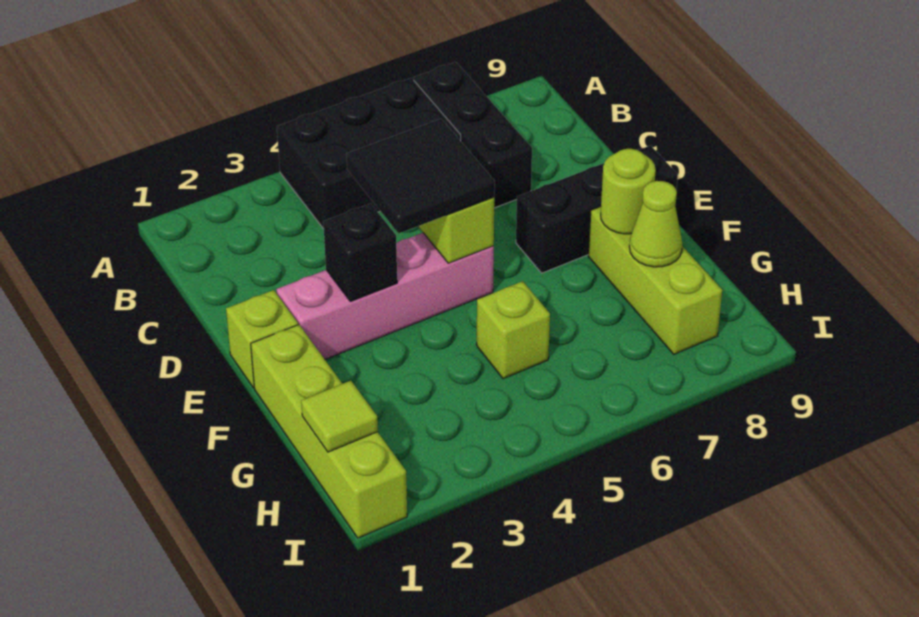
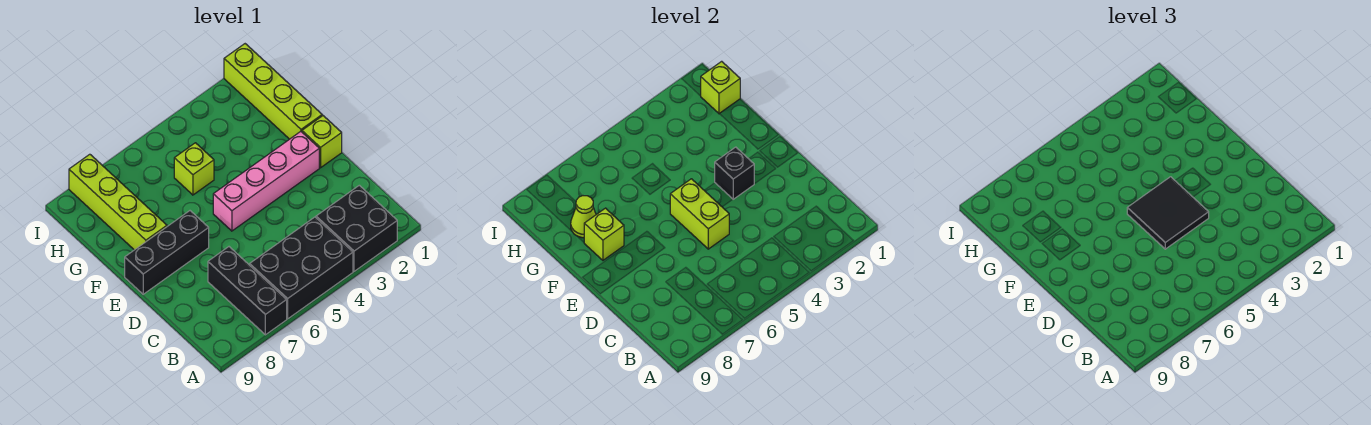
none -> black brick A2:B3 level 1
lime brick F8:H8 level 1 -> lime brick F8:I8 level 1
lime round brick F8 level 2 -> lime brick F8 level 2
lime tile H1 level 2 -> lime brick H1 level 2

